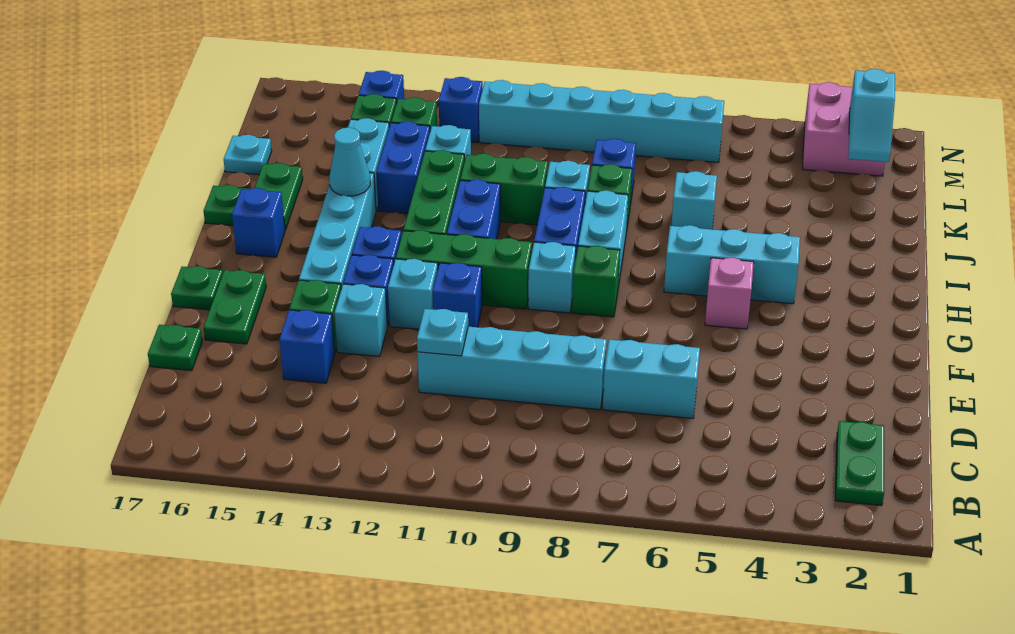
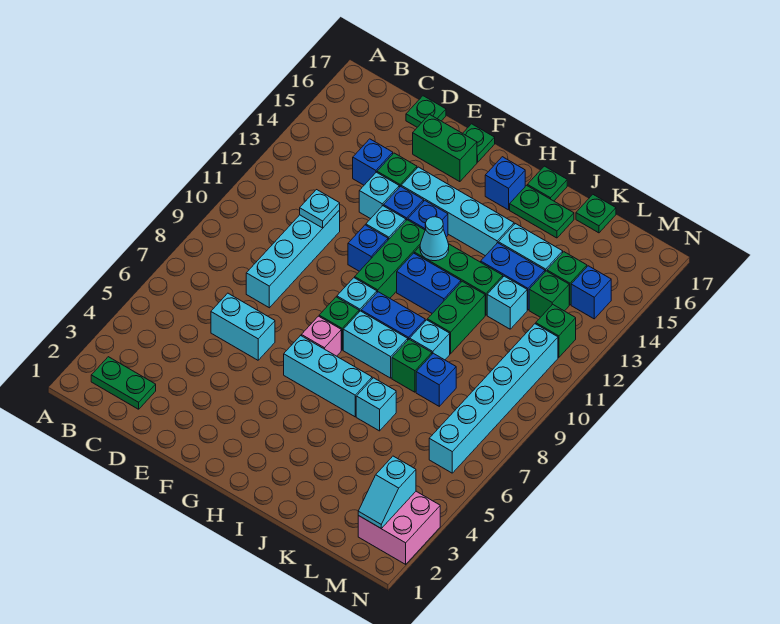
cyan brick D6:D7 level 1 -> cyan brick D6:E6 level 1
green plate E16:F16 level 1 -> green brick E16:F16 level 1
pink brick G5 level 1 -> pink brick G7 level 1
cyan brick H4:H6 level 1 -> cyan brick G6:I6 level 1
cyan cone I14 level 2 -> cyan cone H12 level 2
cyan plate K17 level 1 -> green plate K17 level 1
cyan slope L2:M2 level 2 top M -> cyan slope M2:M3 level 2 top 3
blue brick M12 level 1 -> green brick M12 level 1

